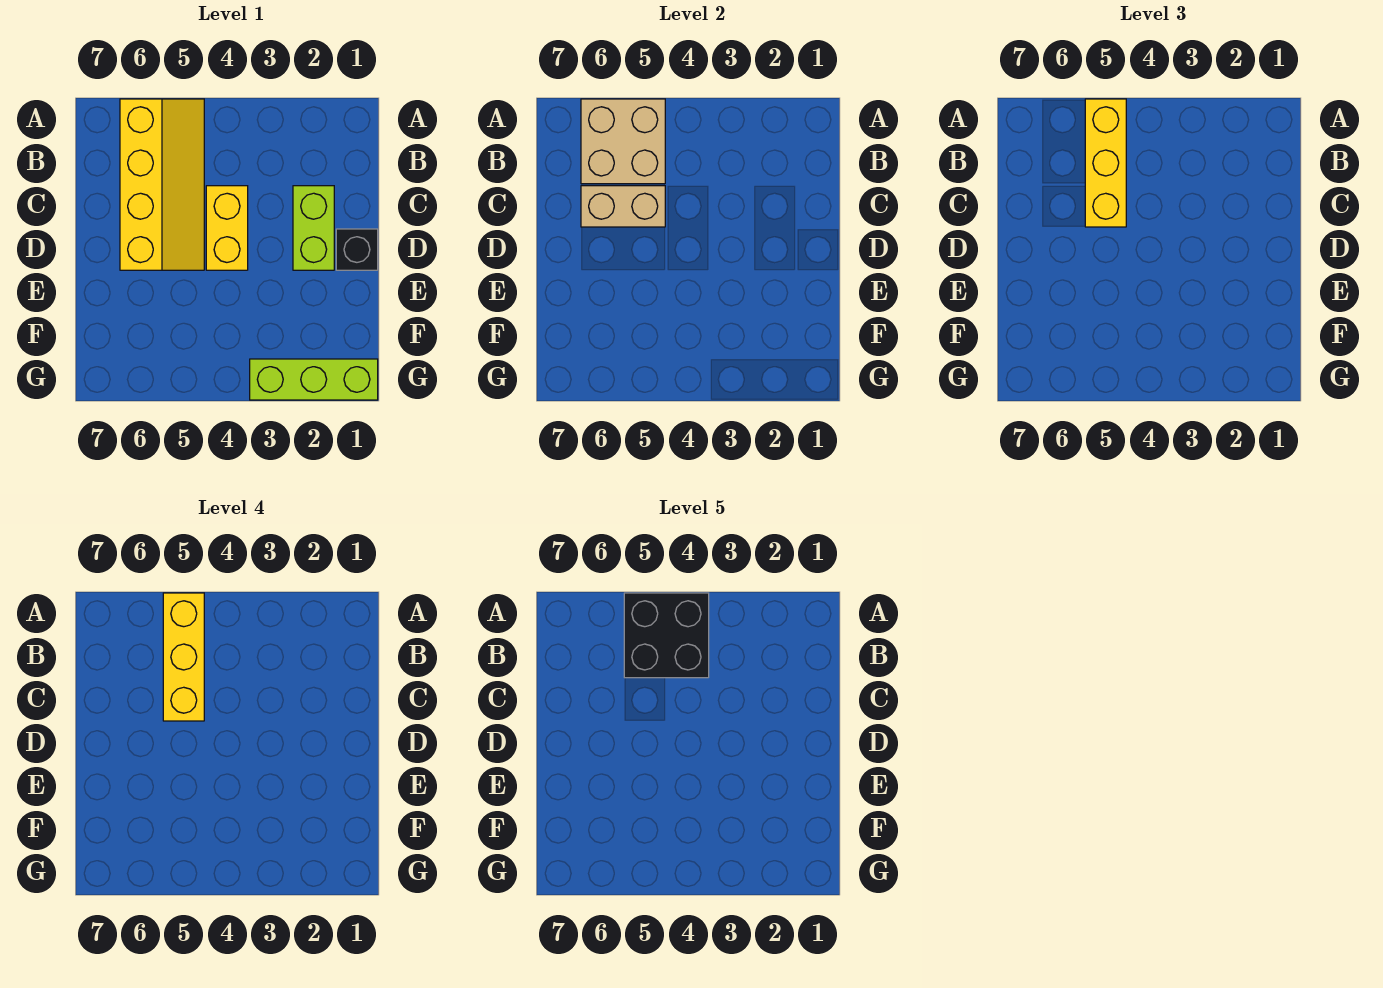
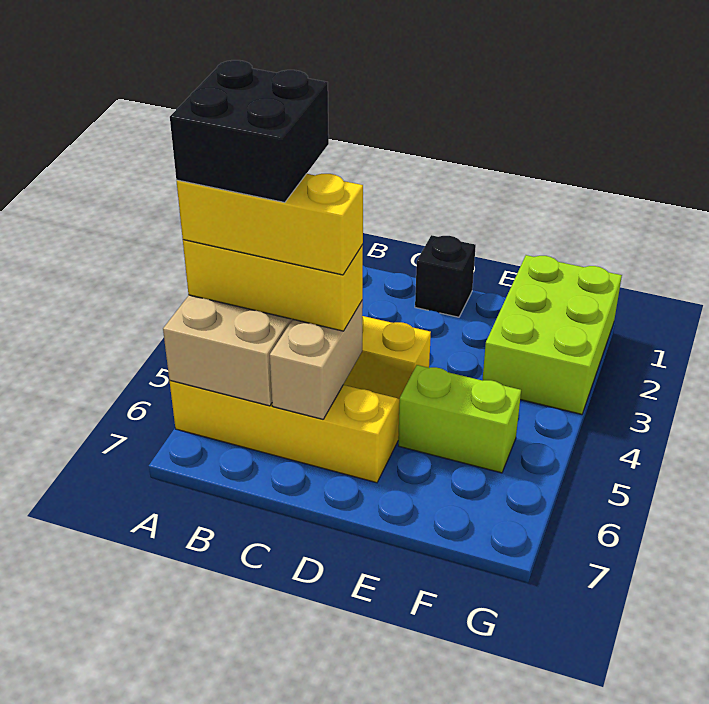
lime brick C2:D2 level 1 -> lime brick E5:F5 level 1
lime brick G1:G3 level 1 -> lime brick F1:G3 level 1

